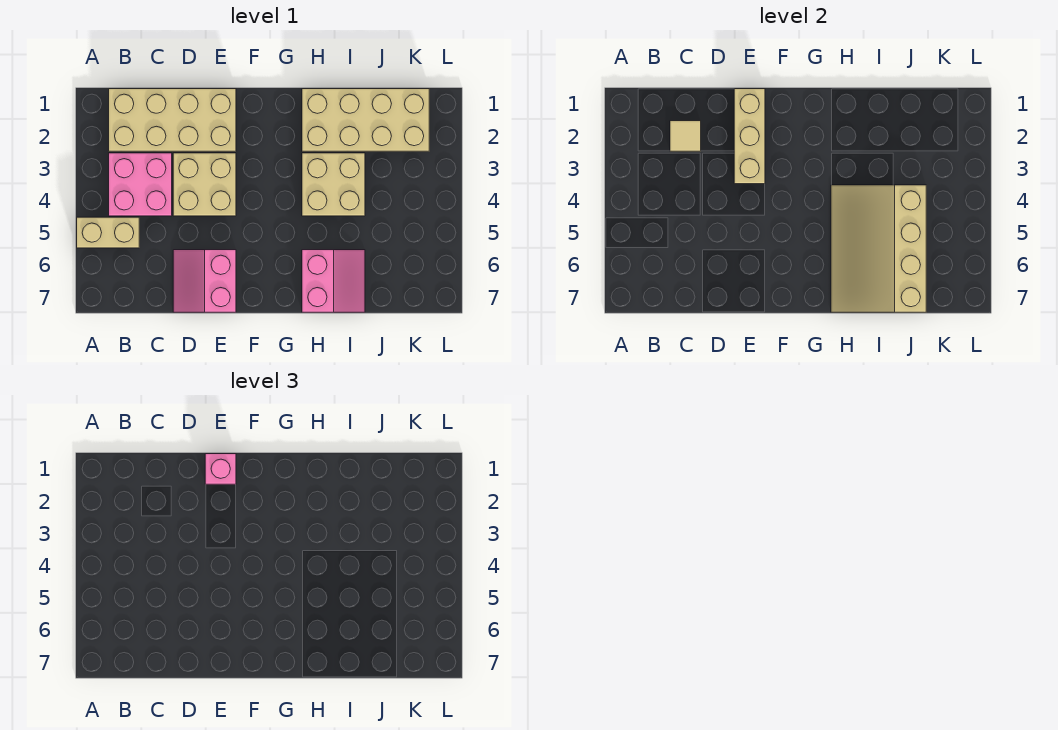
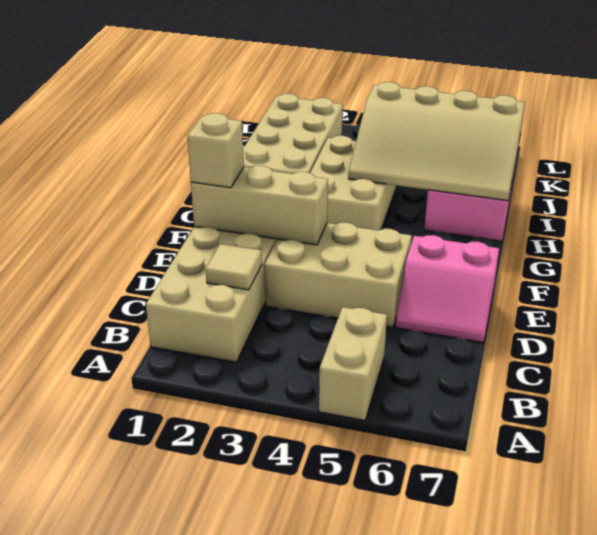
pink brick B3:C4 level 1 -> none
tan brick D3:E4 level 1 -> tan brick D3:E5 level 1
pink brick E1 level 3 -> tan brick E1 level 3
tan brick H3:I4 level 1 -> tan brick G3:I4 level 1

